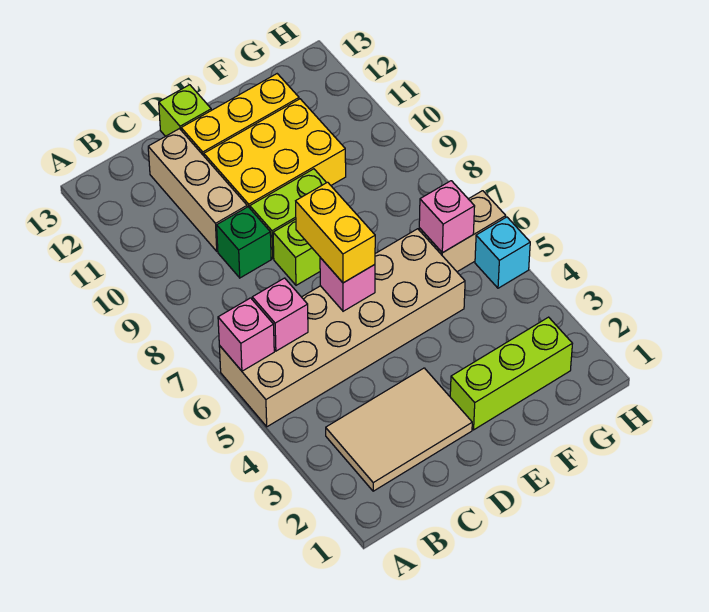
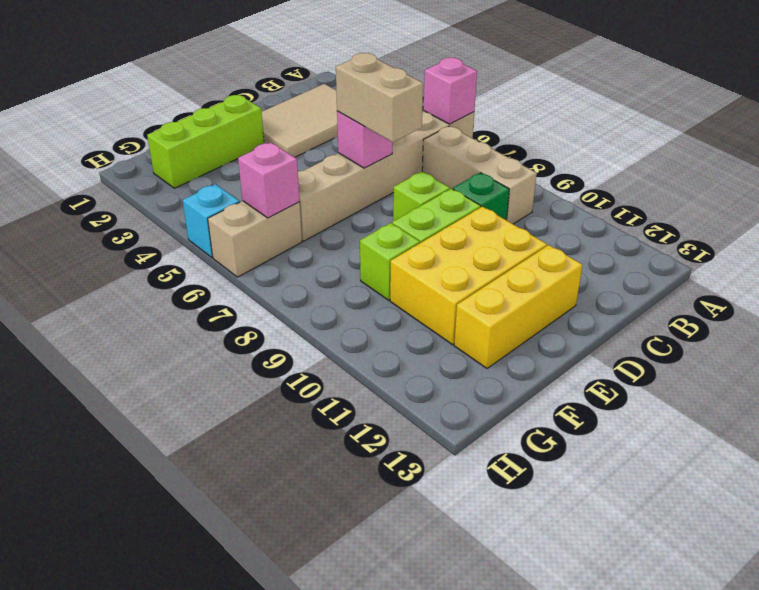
tan brick A5:F6 level 1 -> tan brick A6:F6 level 1
pink brick B6 level 2 -> none
tan brick C10:C12 level 1 -> tan brick B7:B9 level 1
yellow brick D6:D7 level 3 -> tan brick D6:D7 level 3
lime brick D13 level 1 -> lime brick F9 level 1

